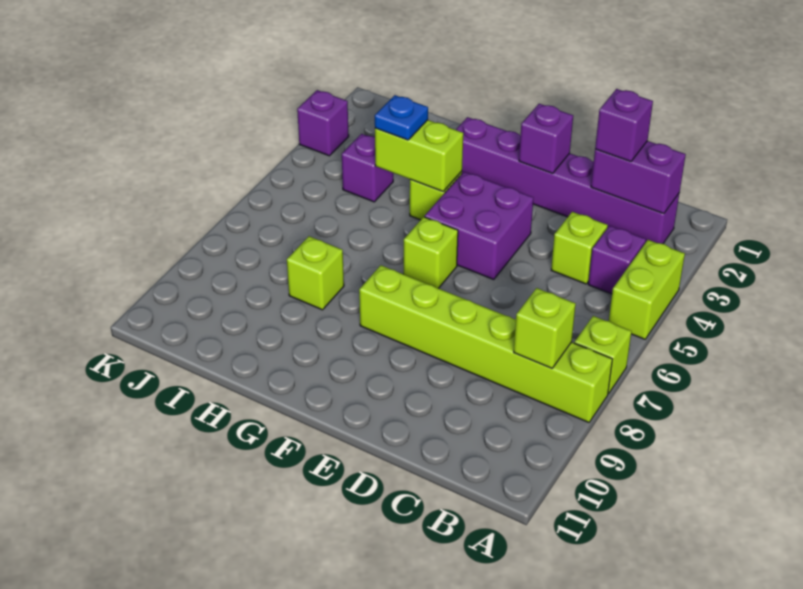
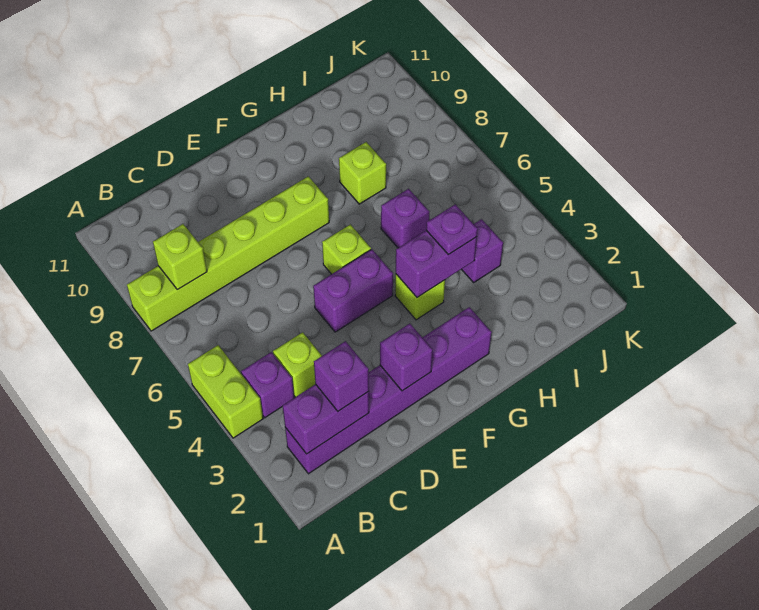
lime brick A7 level 1 -> none
purple brick E4:F5 level 1 -> purple brick E5:F5 level 1
lime brick G4:H4 level 2 -> purple brick G4:H4 level 2
blue plate H4 level 3 -> purple plate H4 level 3
purple brick K3 level 1 -> purple brick H6 level 1

